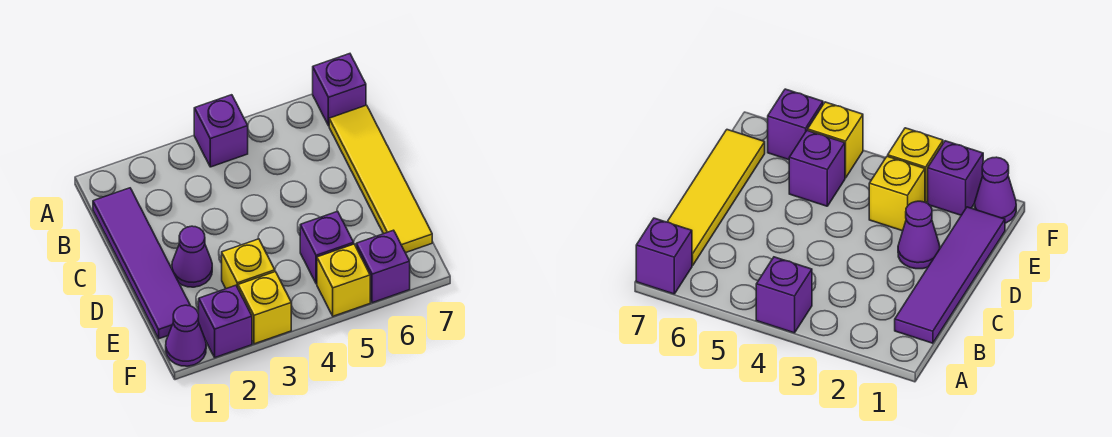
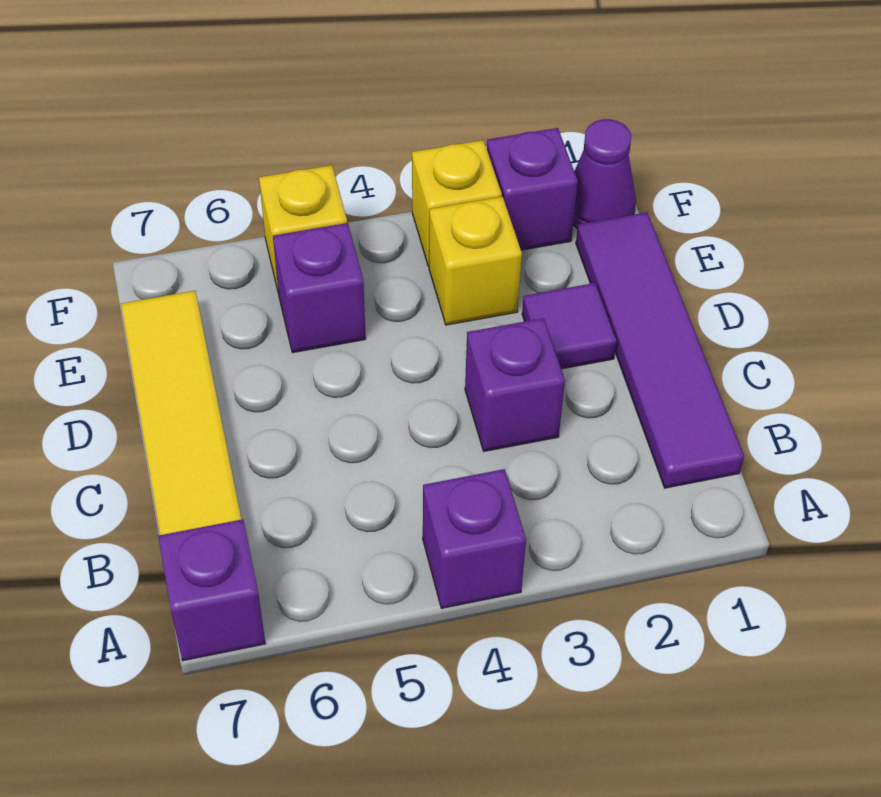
purple cone D2 level 1 -> purple tile D2 level 1
purple brick F6 level 1 -> purple brick C3 level 1

